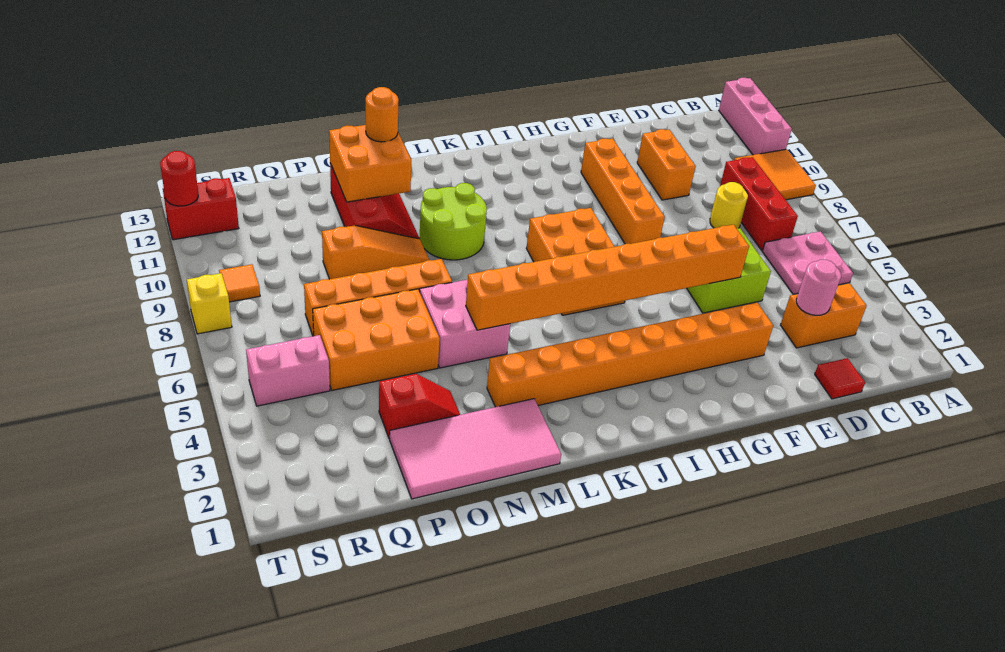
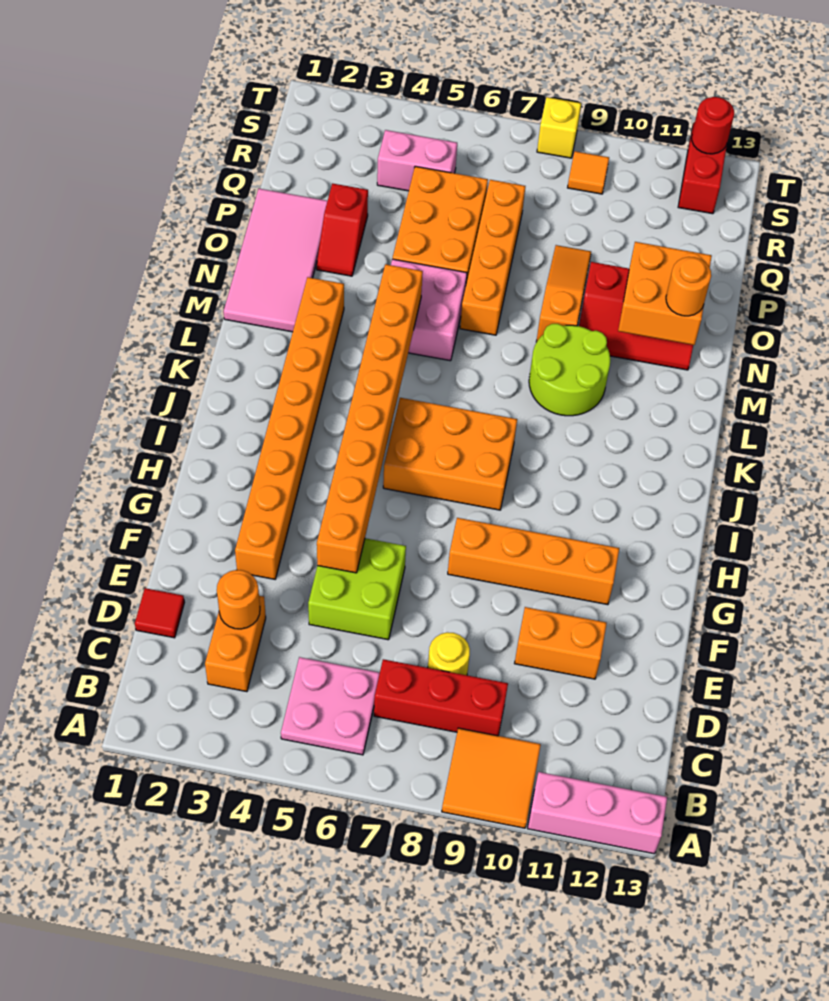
pink round brick D3 level 2 -> orange round brick D3 level 2
orange slope N9:P9 level 1 top P -> orange slope N9:P9 level 1 top N
pink brick R5:S5 level 1 -> pink brick R4:R5 level 1

